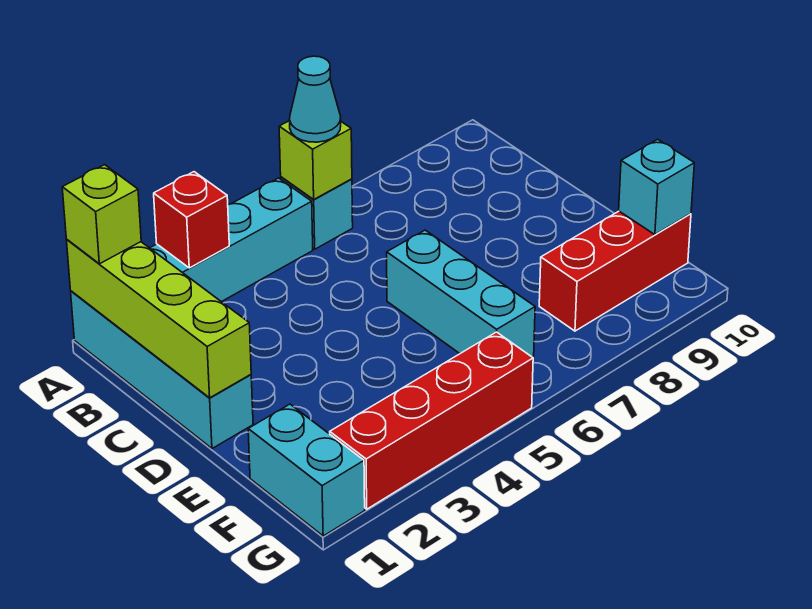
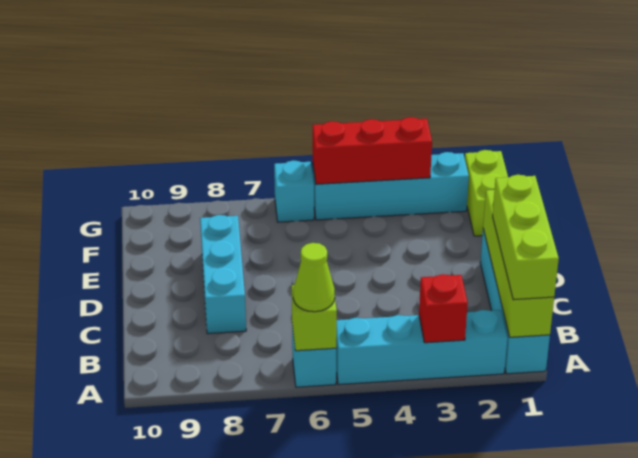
lime brick A1 level 3 -> lime brick A1:C1 level 3
cyan cone A6 level 3 -> lime cone A6 level 3
cyan brick D6:F6 level 1 -> cyan brick C8:E8 level 1
cyan brick F1:G1 level 1 -> lime brick F1:G1 level 1
red brick F8:F10 level 1 -> red brick G3:G5 level 2
cyan brick F10 level 2 -> cyan brick G6 level 1
red brick G2:G5 level 1 -> cyan brick G2:G5 level 1

